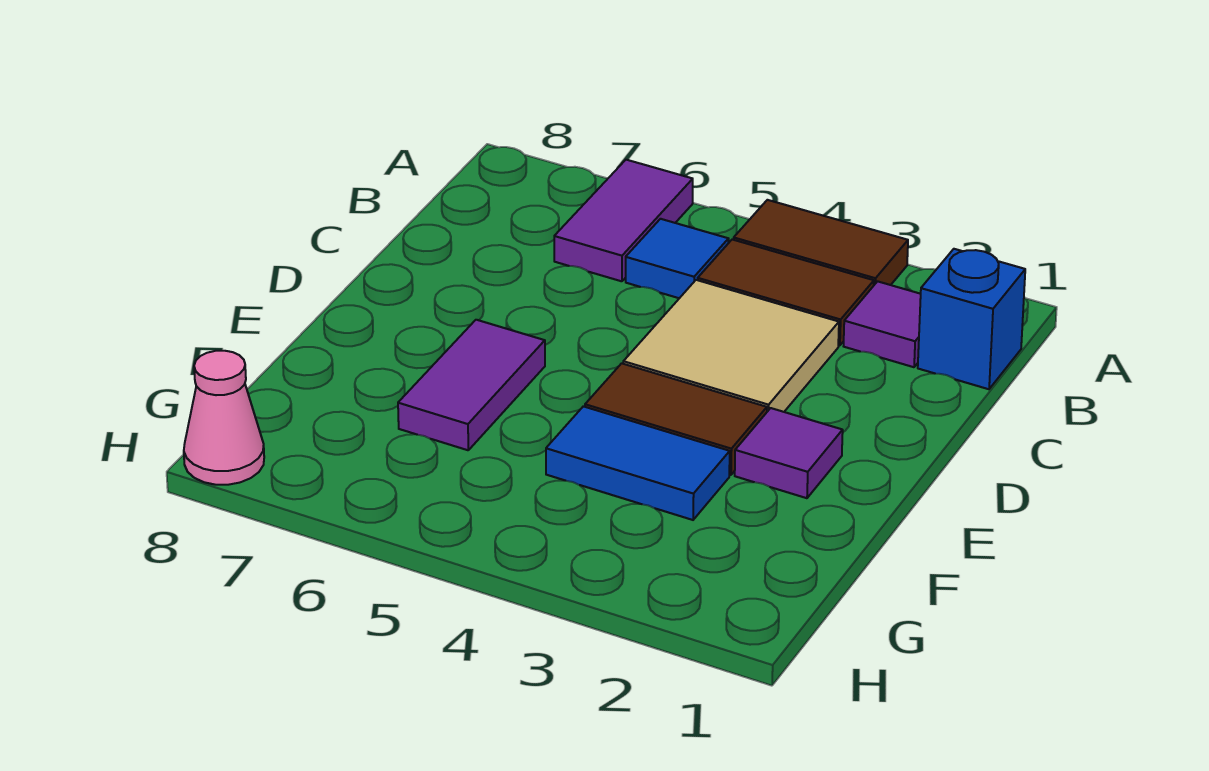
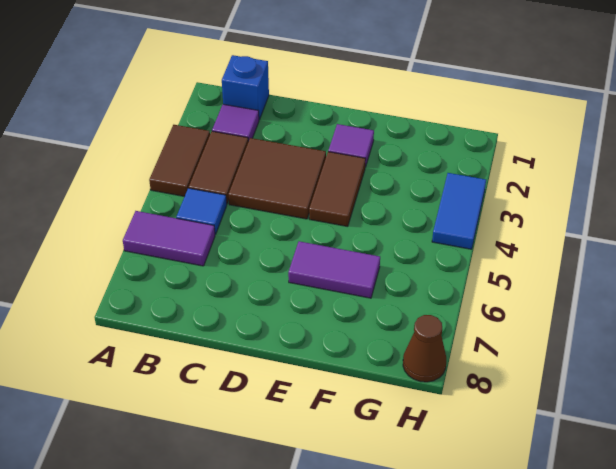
tan tile C3:D4 level 1 -> brown tile C3:D4 level 1
blue tile F3:F4 level 1 -> blue tile H3:H4 level 1
pink cone H8 level 1 -> brown cone H8 level 1

